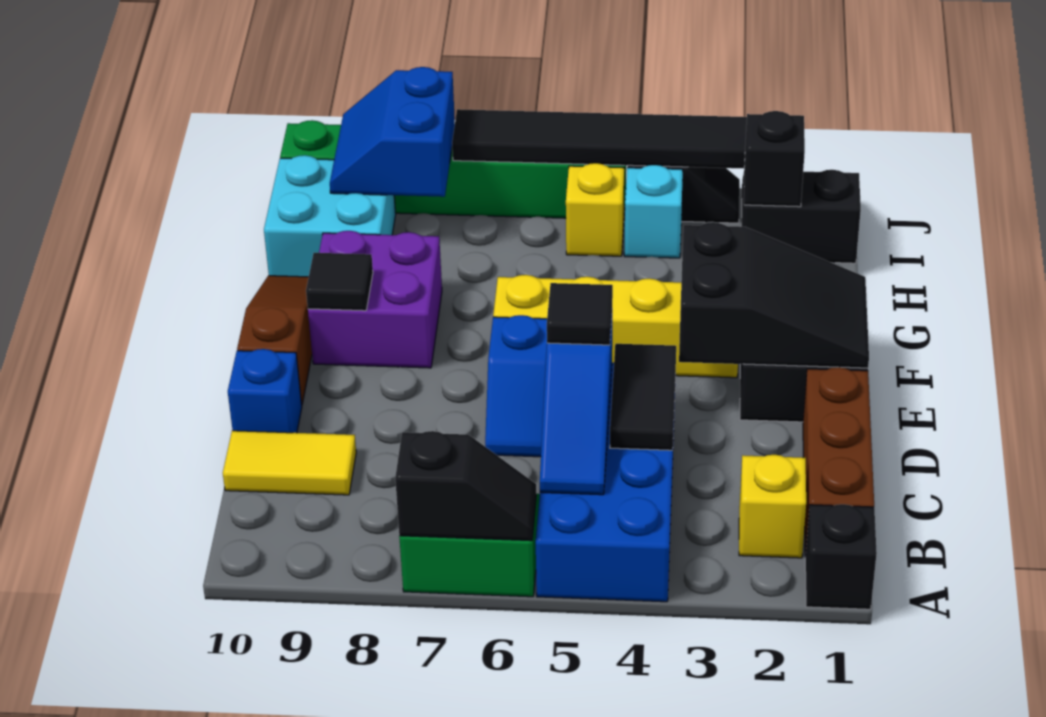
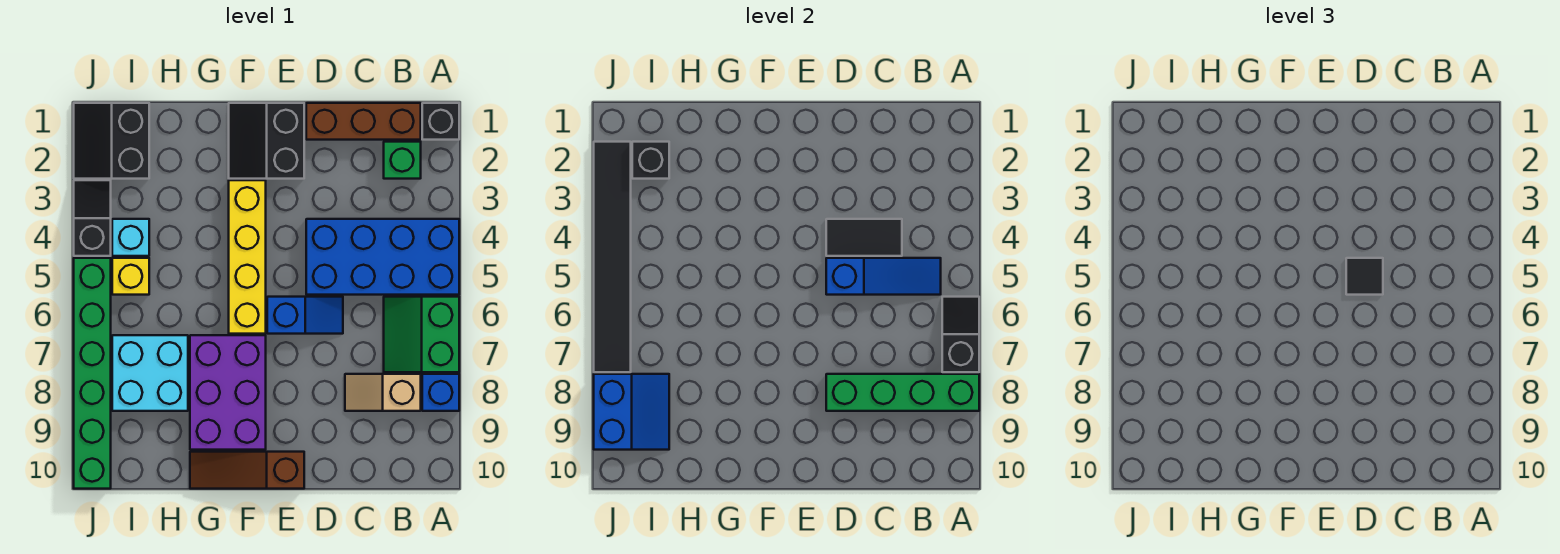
none -> green brick A8:D8 level 2
yellow brick B2 level 1 -> green brick B2 level 1
none -> tan slope B8:C8 level 1 top B
yellow tile C9:C10 level 1 -> none
blue brick D10 level 1 -> blue brick A8 level 1
black slope E1:F3 level 2 top 3 -> none
purple brick F8:G9 level 1 -> purple brick F7:G9 level 1
black tile F9 level 2 -> none
cyan brick H9:I10 level 1 -> cyan brick H7:I8 level 1
blue slope I8:J9 level 2 top 8 -> blue slope I8:J9 level 2 top J

